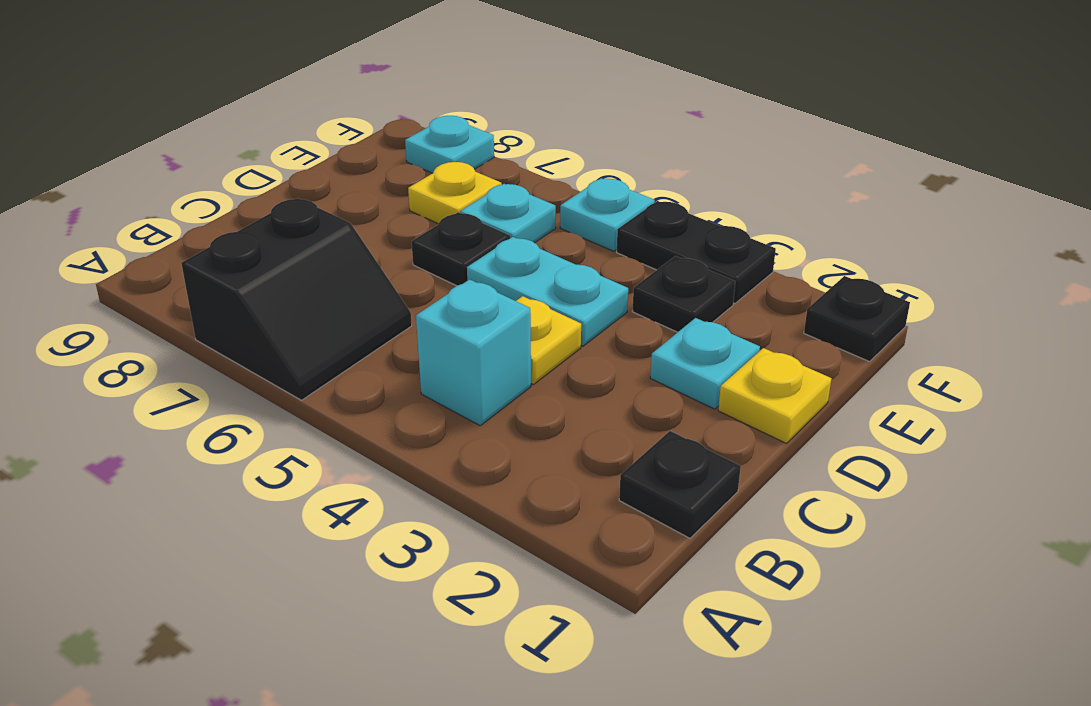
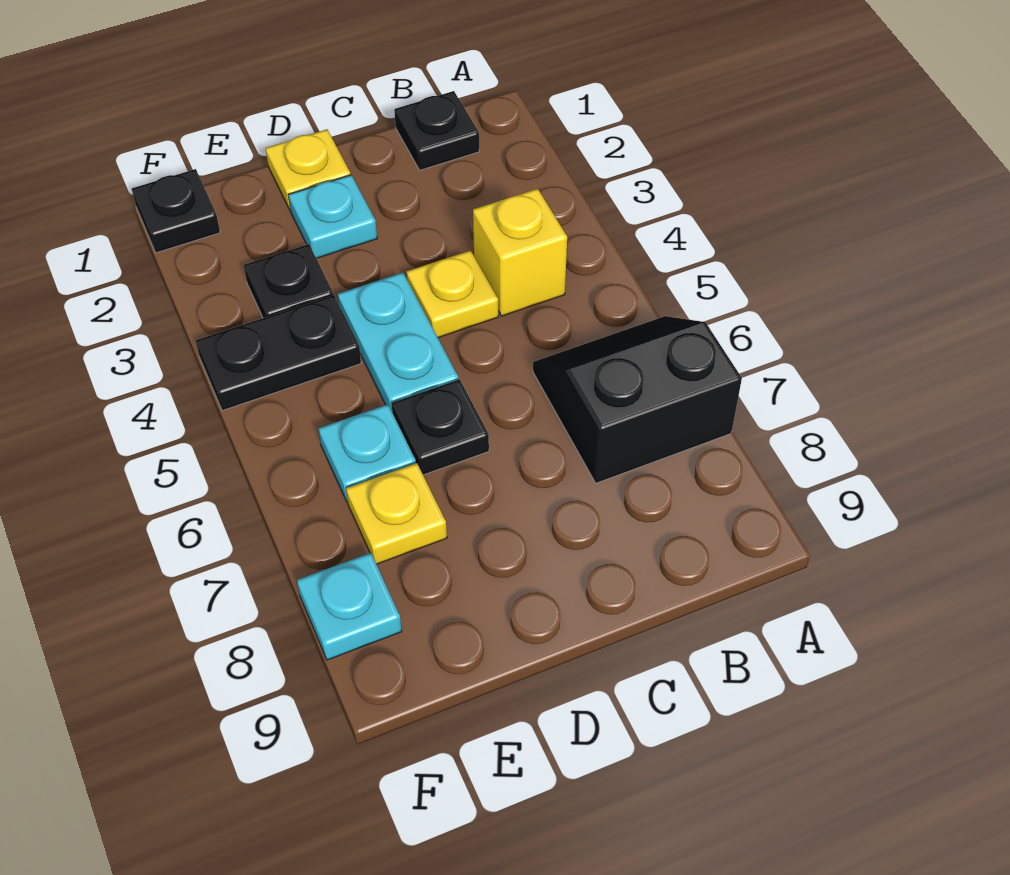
cyan brick B4 level 1 -> yellow brick B4 level 1
black plate F3:F4 level 1 -> black plate E4:F4 level 1
cyan plate F5 level 1 -> none

